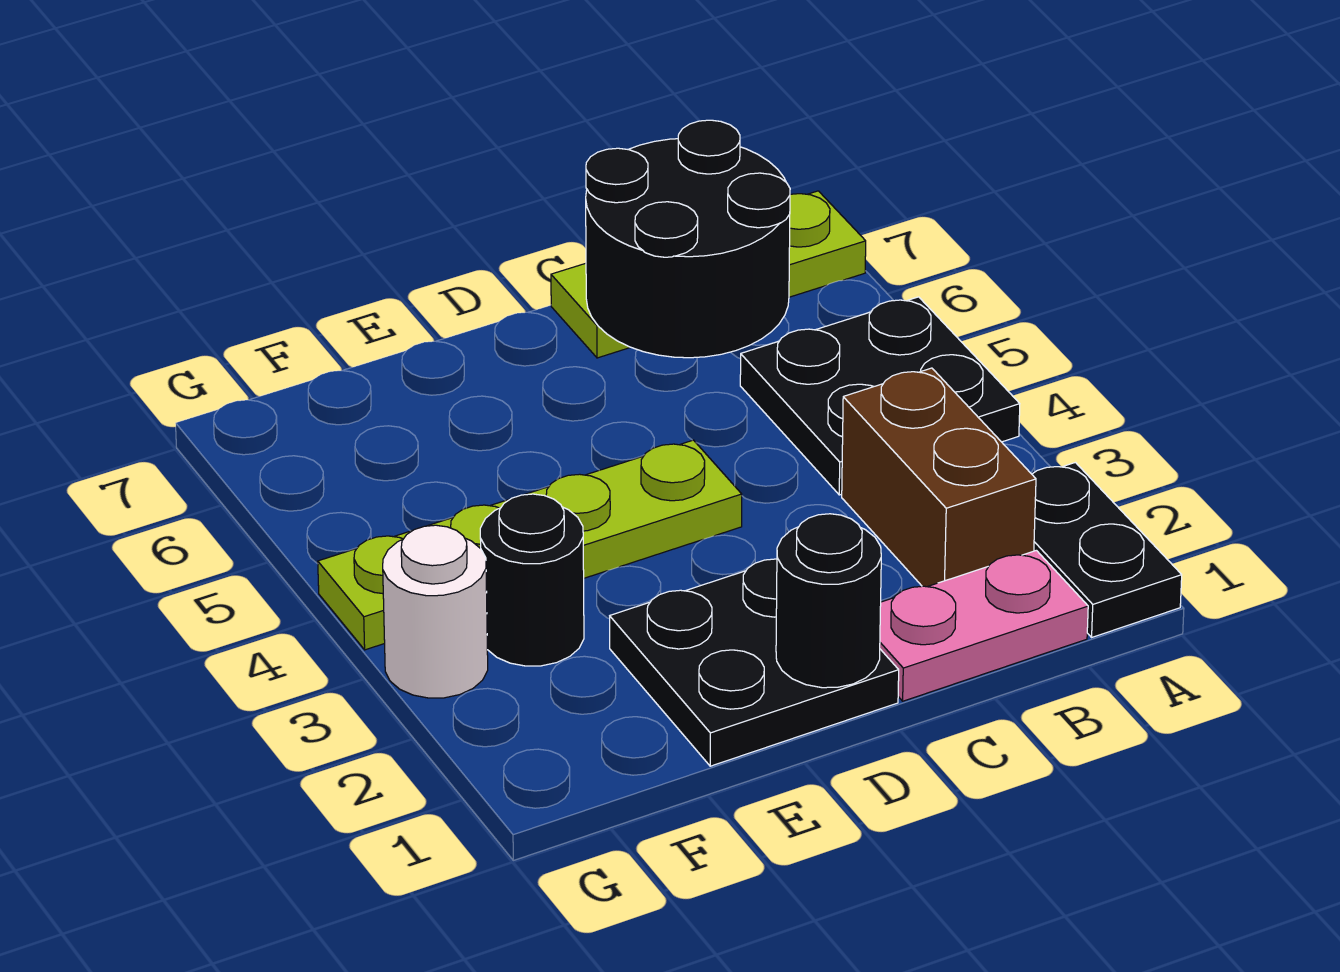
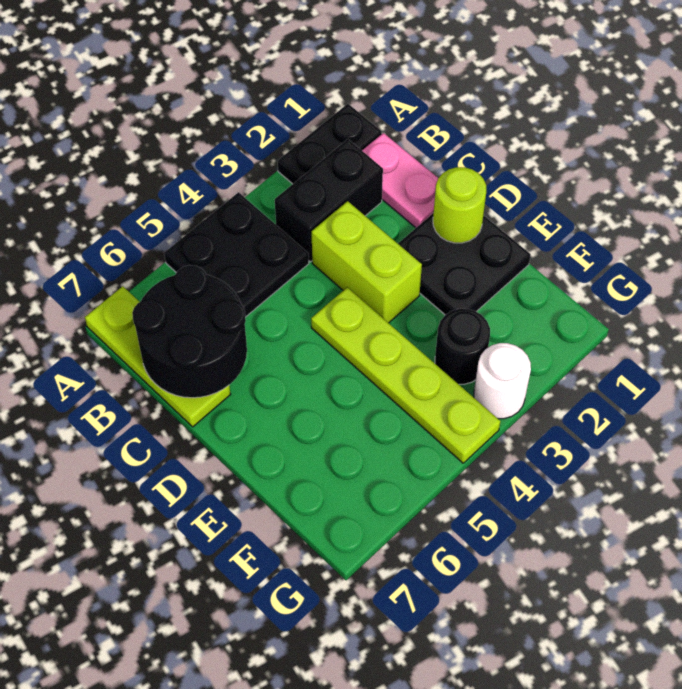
brown brick B2:B3 level 1 -> black brick B2:B3 level 1
none -> lime brick C3:D3 level 1
black round brick D1 level 2 -> lime round brick D1 level 2

